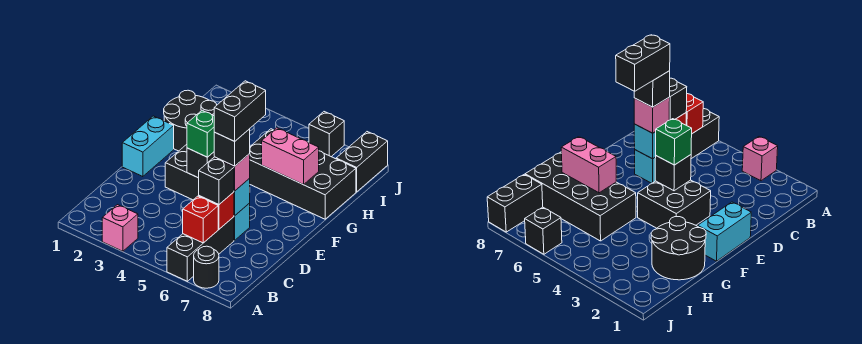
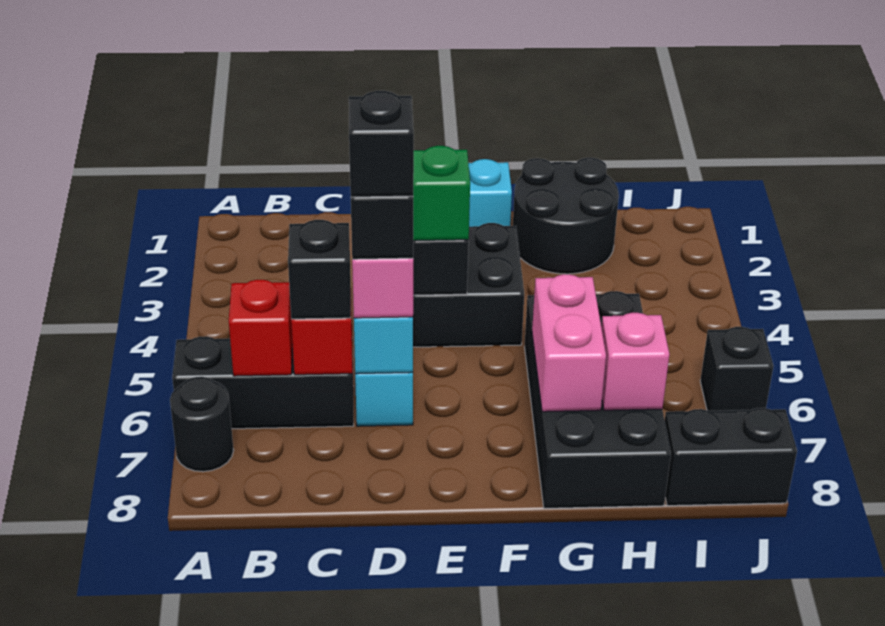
pink brick A3 level 1 -> pink brick H7 level 2
black brick D6:E6 level 5 -> black brick D6 level 5

